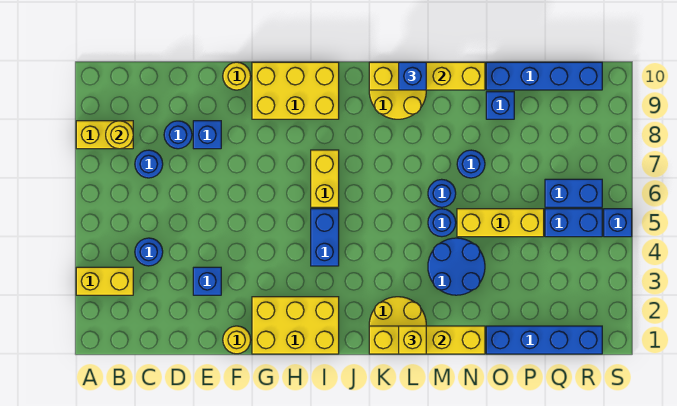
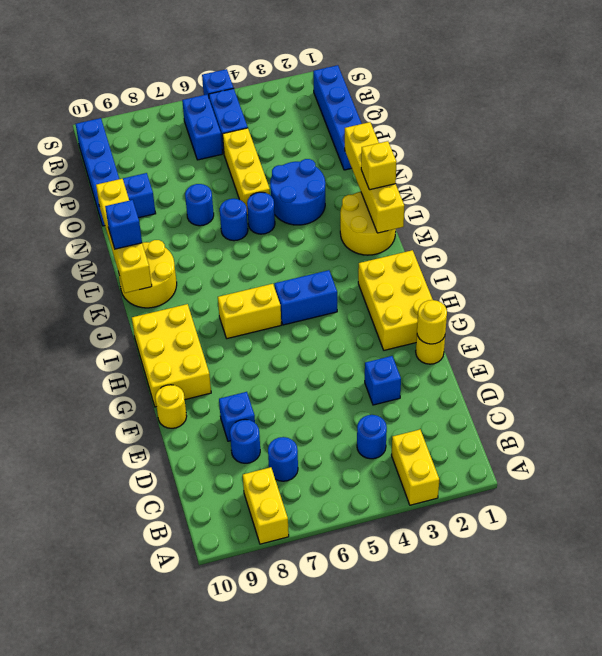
yellow round brick B8 level 2 -> yellow round brick F1 level 2

